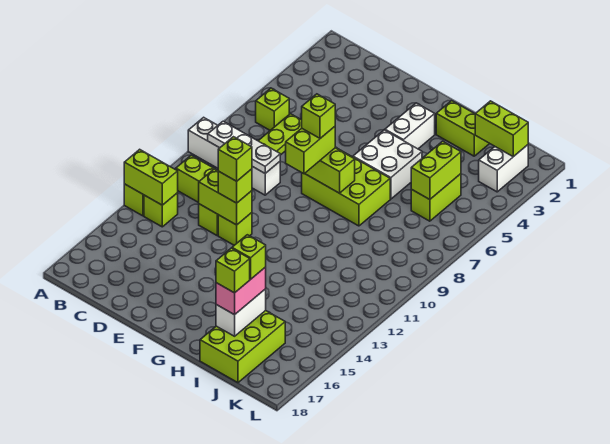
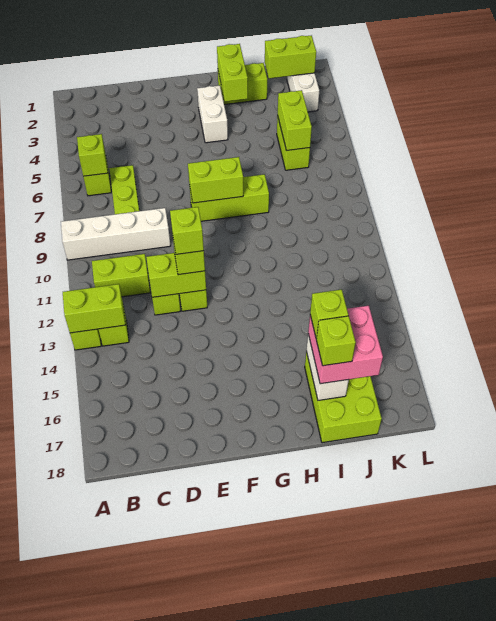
white plate B9:D9 level 2 -> none
lime brick F7:H8 level 1 -> lime brick F8:H8 level 1
lime brick F8:F9 level 3 -> lime brick H2:H3 level 2
lime brick F8 level 4 -> lime brick B6 level 2
white brick G5:H6 level 1 -> none
pink brick I16:I17 level 3 -> pink brick I16:J17 level 3

